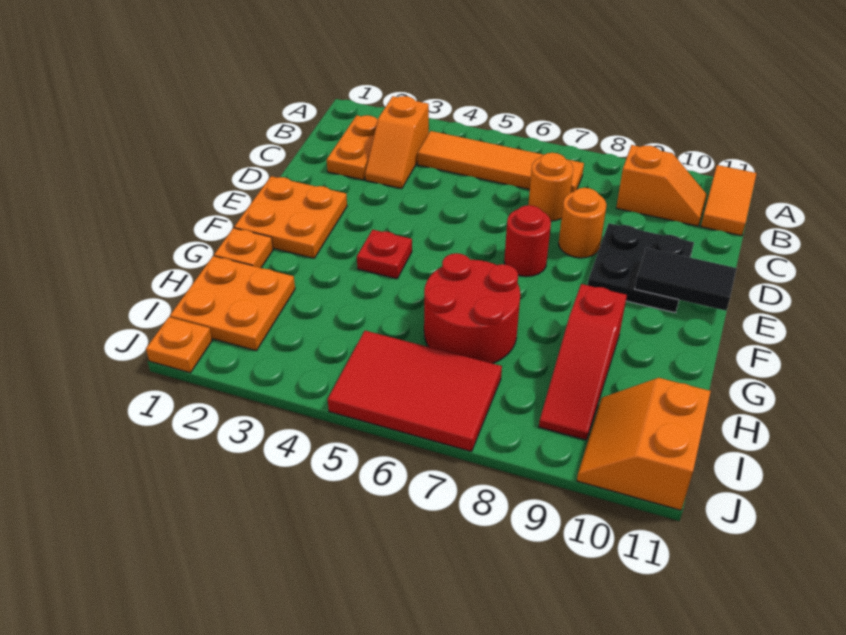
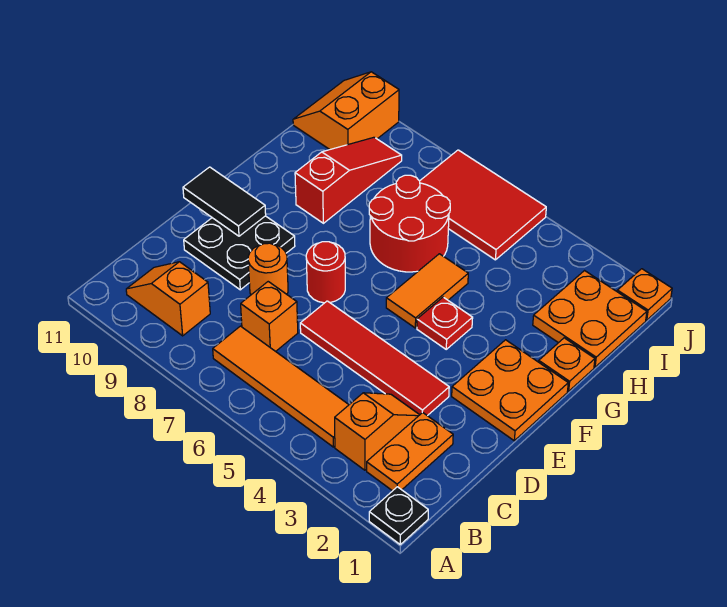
none -> black plate A1 level 1
orange tile A11:B11 level 1 -> orange tile F5:G5 level 1
orange round brick C7 level 1 -> orange brick C7 level 1
none -> red tile D3:D6 level 1
orange slope I10:J11 level 1 top 11 -> orange slope I10:J11 level 1 top 10

